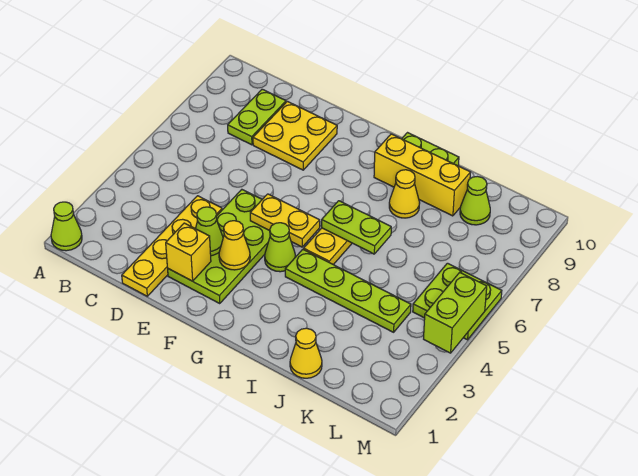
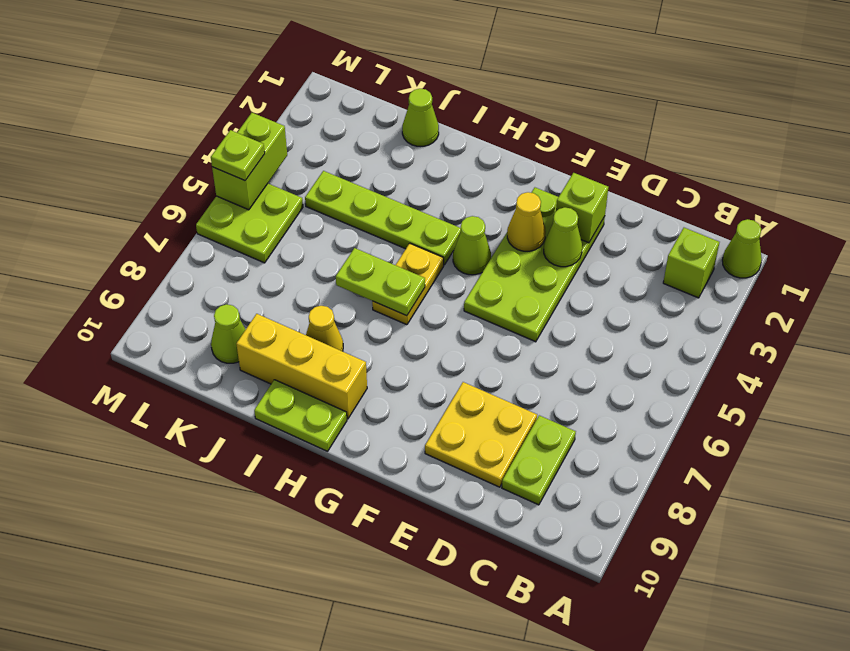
none -> lime brick B2 level 1
yellow plate D1:D4 level 1 -> none
yellow brick E2 level 2 -> lime brick E2 level 2
yellow plate F5:G5 level 2 -> none
yellow cone J1 level 1 -> lime cone J1 level 1
none -> lime plate M5 level 3

